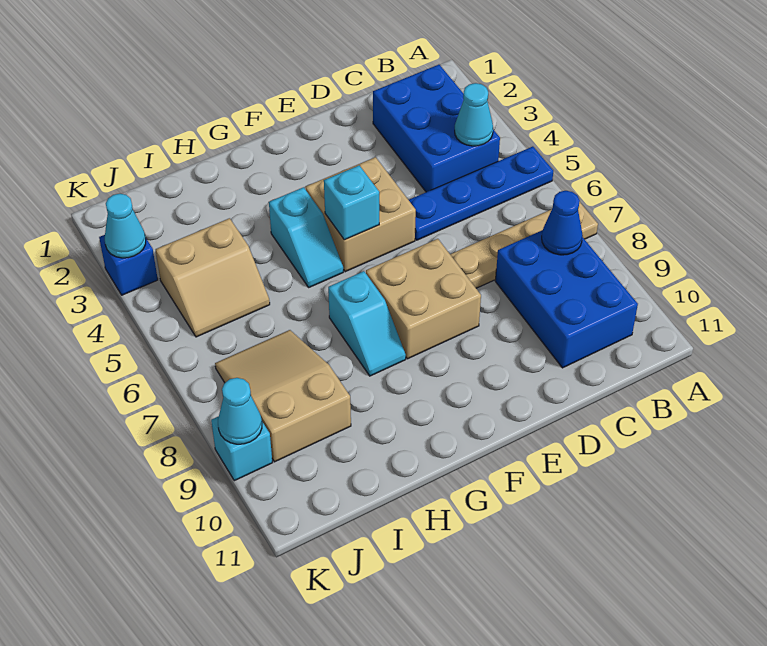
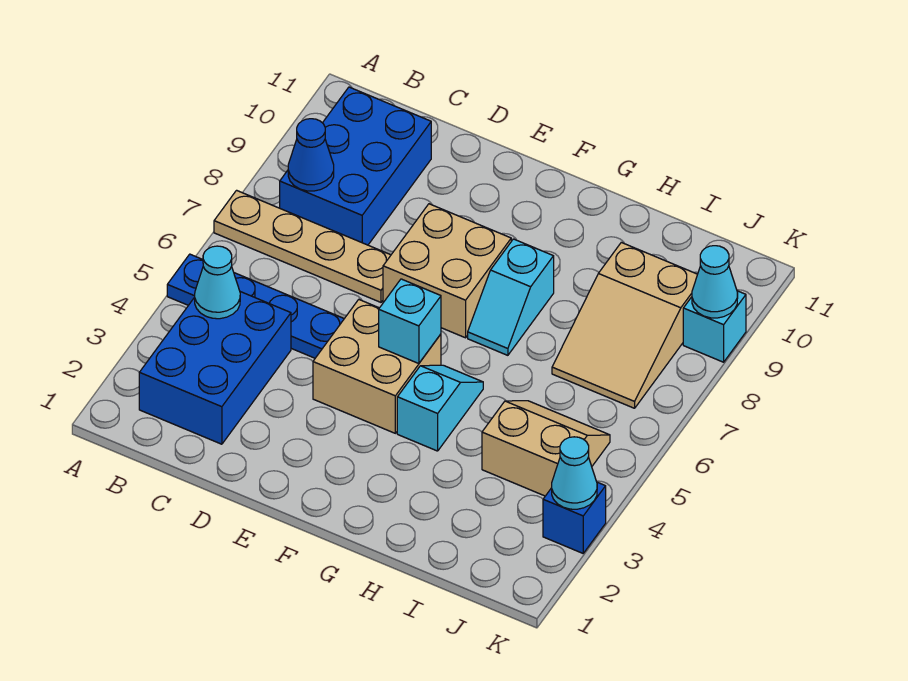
cyan slope G7:G8 level 1 top 7 -> cyan slope G7:G8 level 1 top 8

